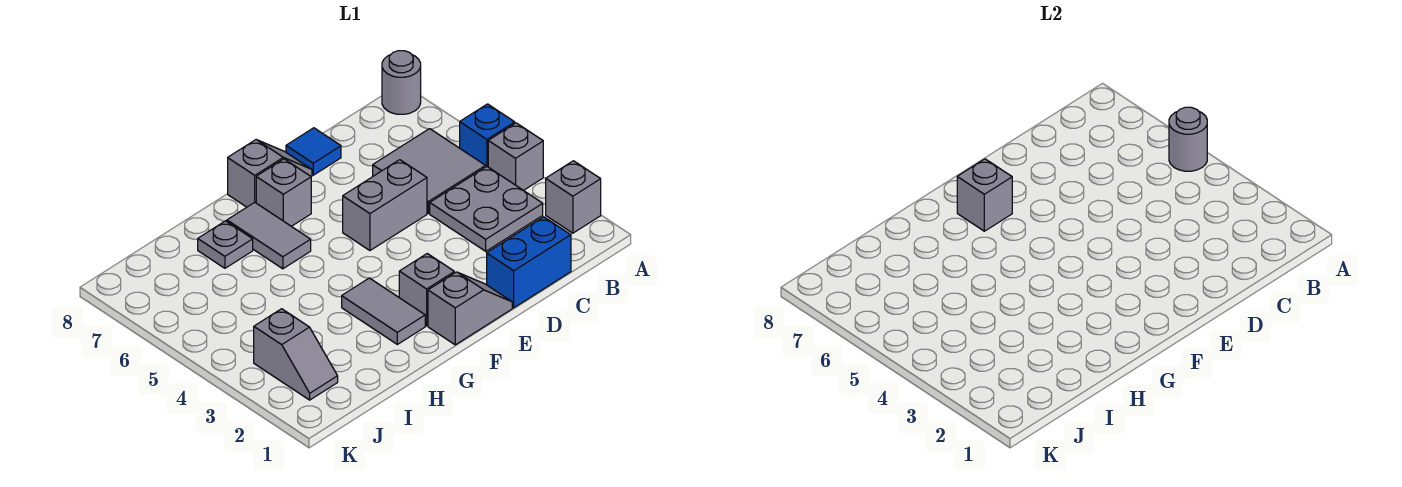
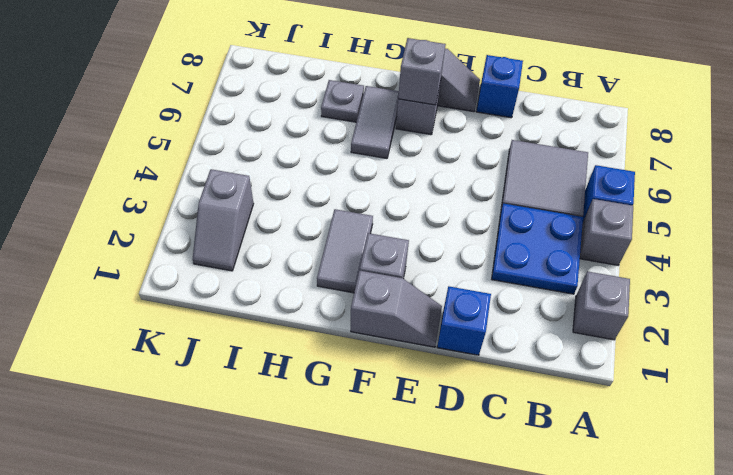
grey round brick A5 level 2 -> none
grey round brick A8 level 1 -> none
grey plate B3:C4 level 1 -> blue plate B3:C4 level 1
blue brick C1:D1 level 1 -> blue brick D1 level 1
grey brick D5:E5 level 1 -> none
blue tile D8 level 1 -> blue brick D8 level 1

